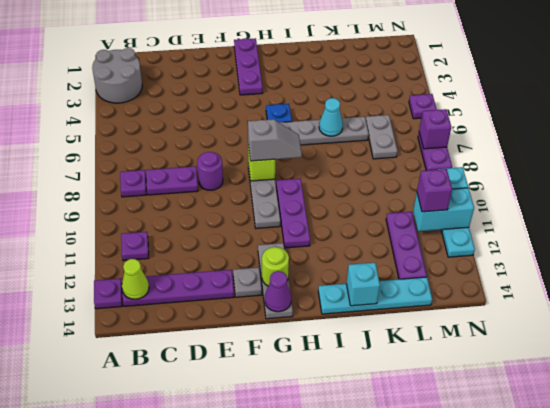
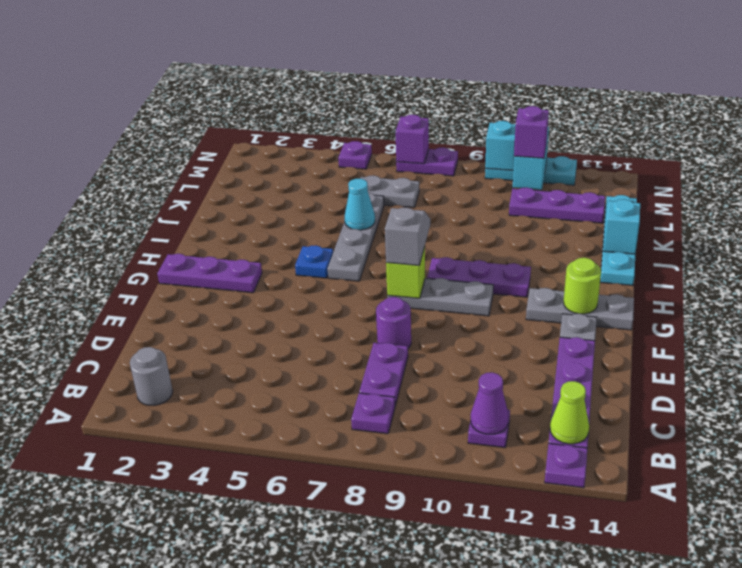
grey round brick A2:B3 level 1 -> grey round brick B2 level 1
purple cone G14 level 2 -> purple cone B11 level 2

